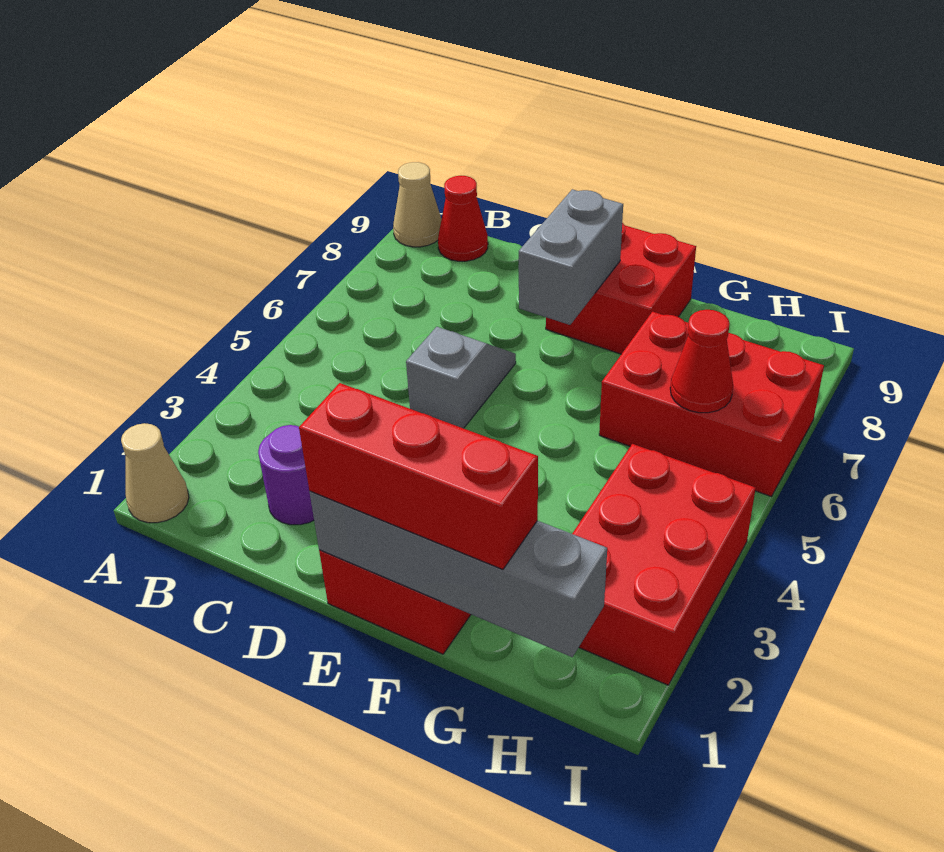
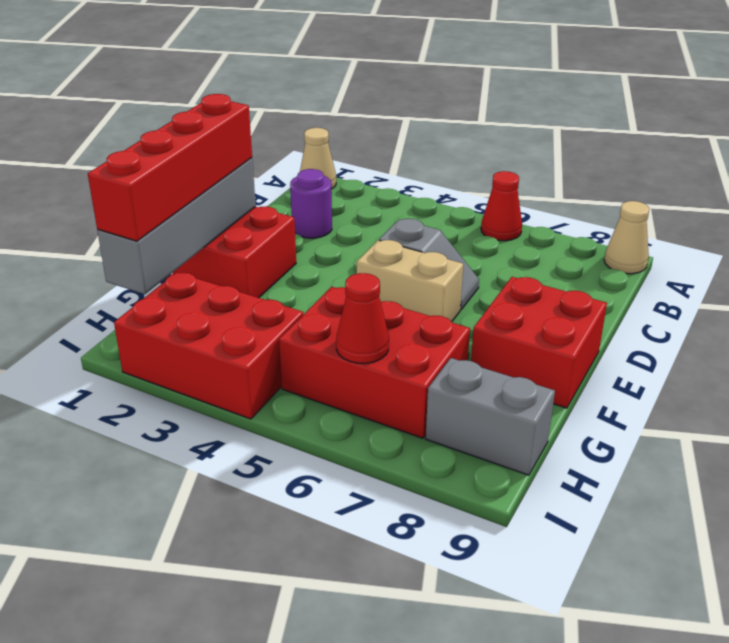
red cone B9 level 1 -> red cone A6 level 1
red brick E1:G1 level 3 -> red brick E1:H1 level 3
none -> tan brick E5:E6 level 1
grey brick E7:E8 level 2 -> grey brick H8:H9 level 1
red brick G6:I7 level 1 -> red brick G5:H7 level 1

